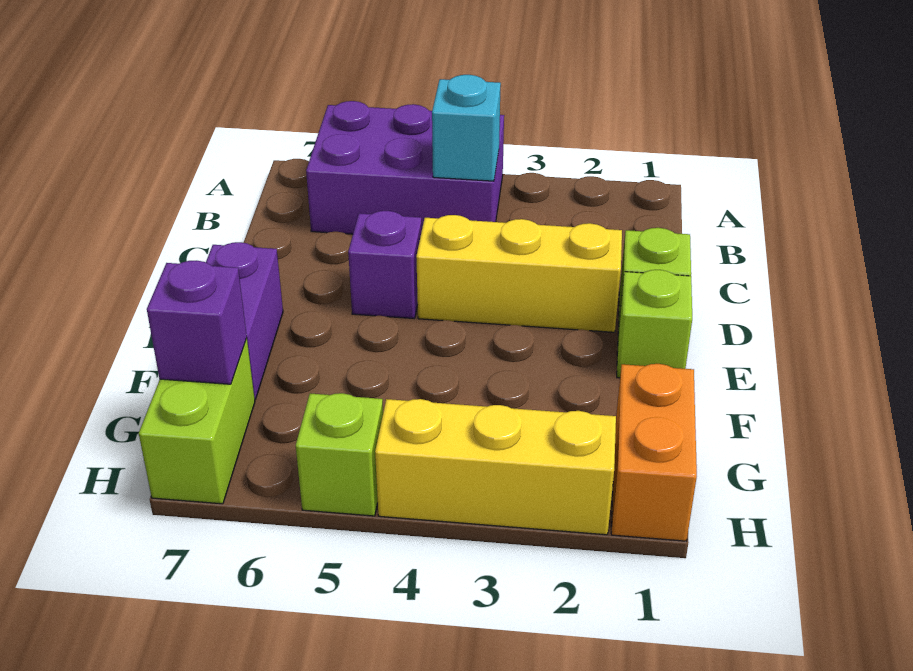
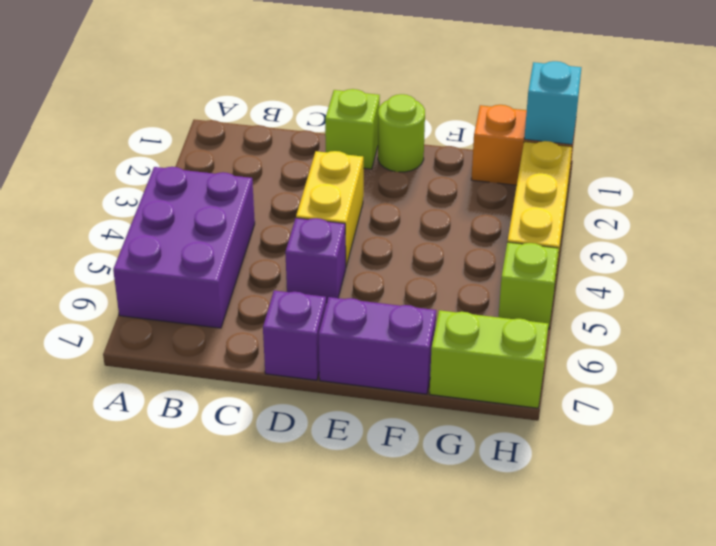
cyan brick B4 level 2 -> cyan brick H1 level 2
yellow brick D2:D4 level 1 -> yellow brick D3:D4 level 1
lime brick E1 level 1 -> lime round brick E1 level 1
purple brick G7 level 2 -> purple brick D7 level 1

